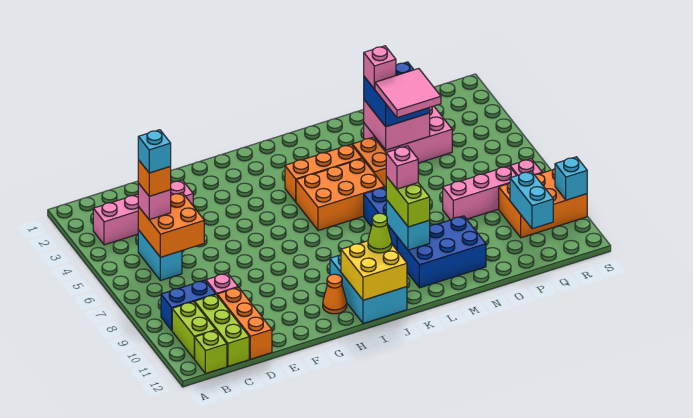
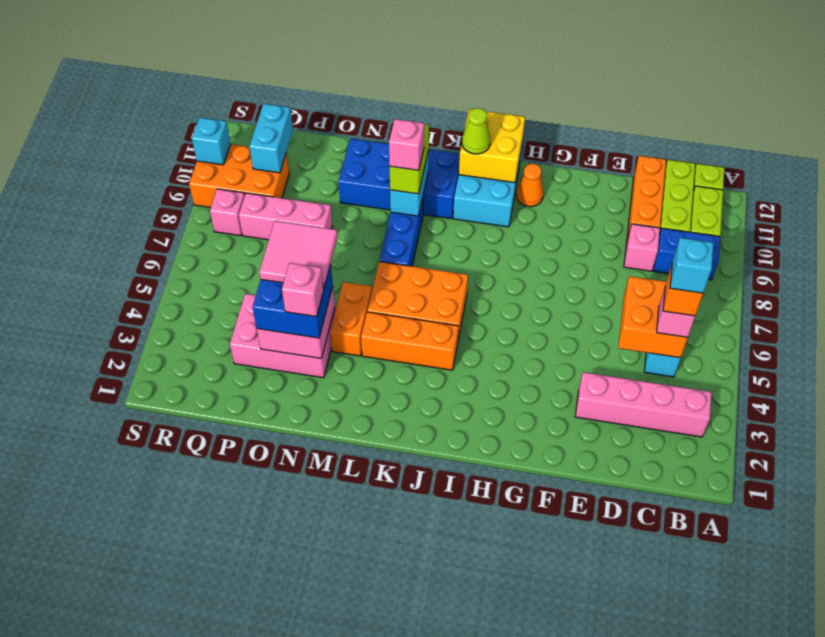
blue brick L10:N11 level 1 -> blue brick K10:N11 level 1

